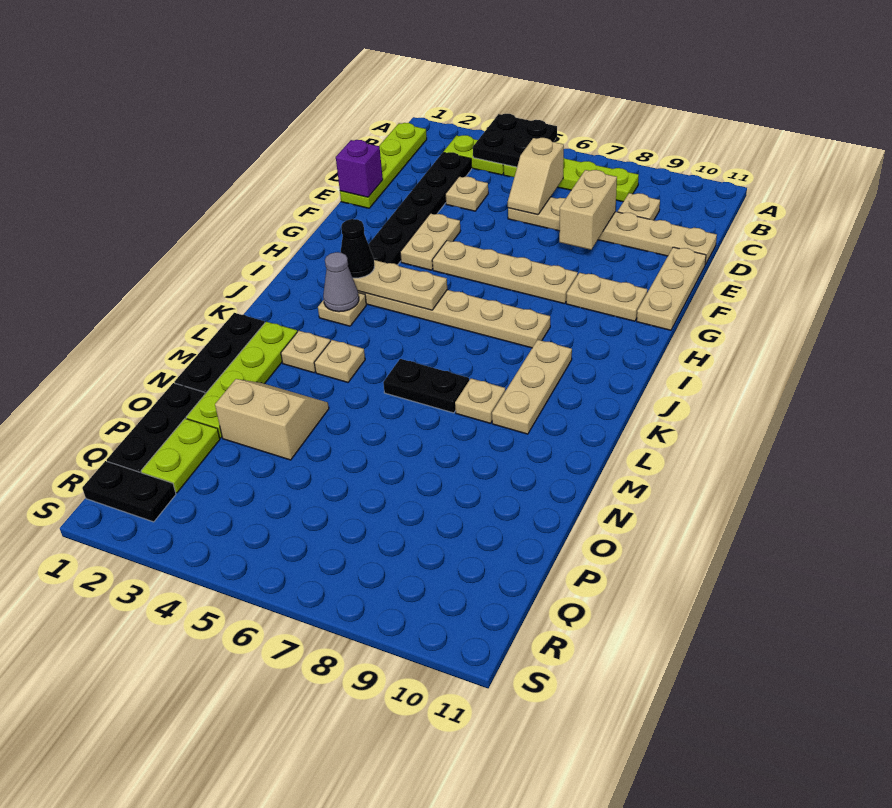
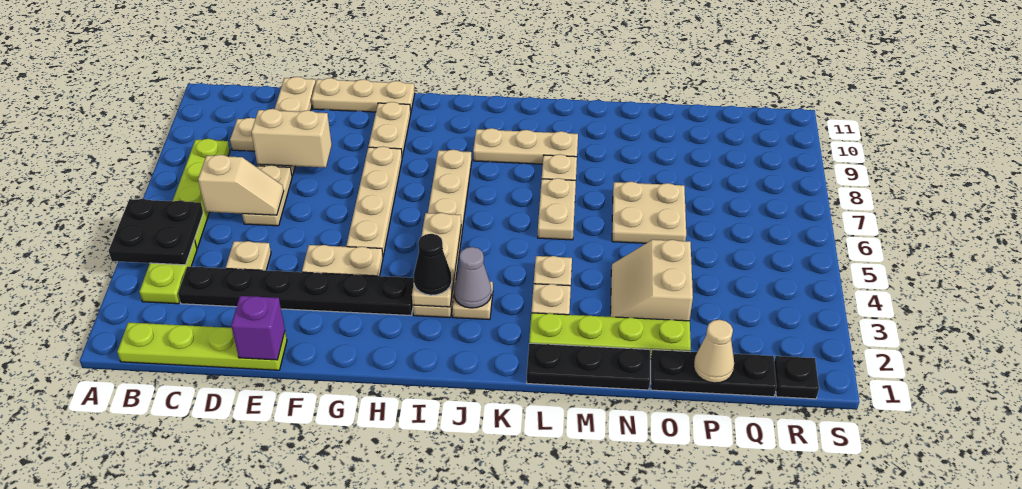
black plate L6:L7 level 1 -> tan plate L6:L7 level 1
none -> tan plate N6:O7 level 1
none -> tan cone P1 level 2
lime plate P2:Q2 level 1 -> none
black plate R1:R2 level 1 -> black plate R1 level 1

